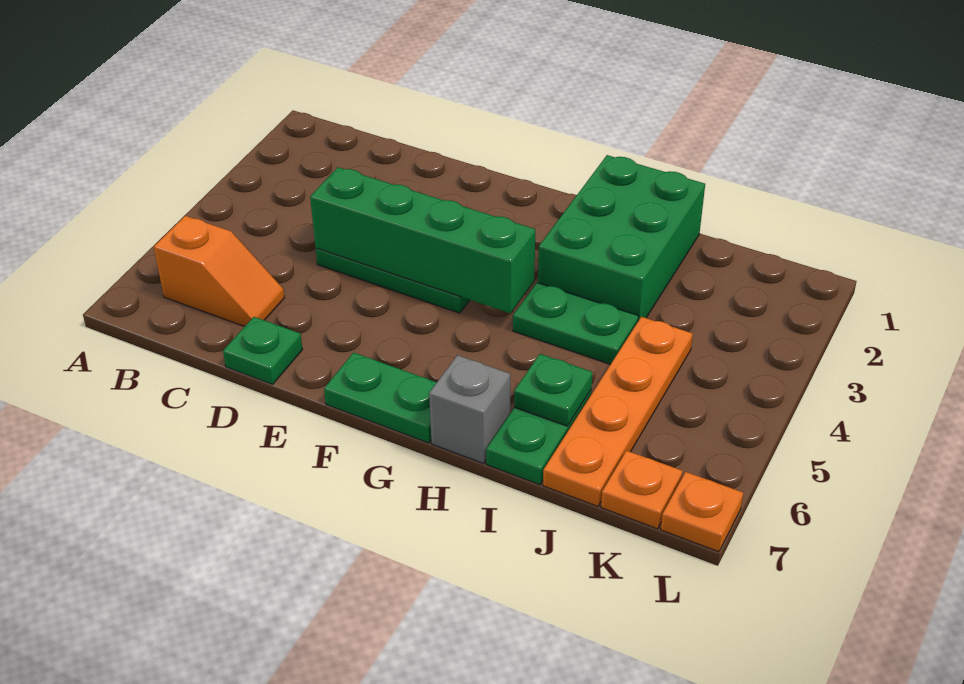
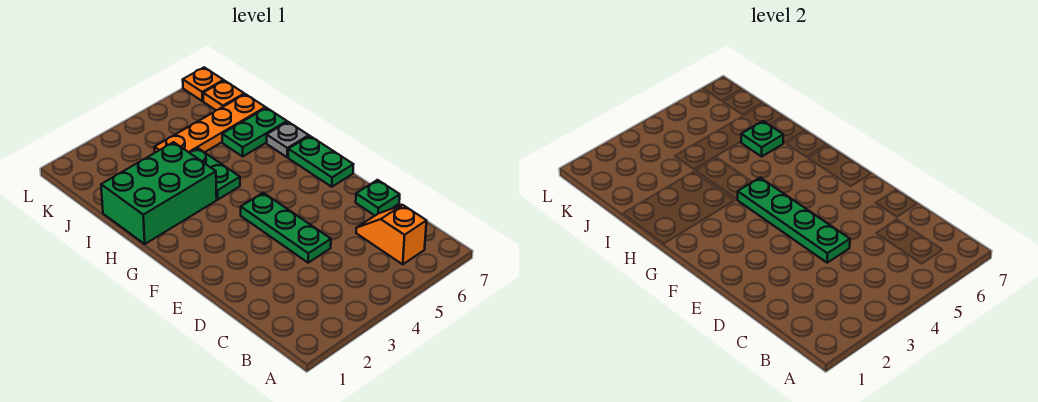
green brick D4:G4 level 2 -> green plate D4:G4 level 2
grey brick H7 level 1 -> grey plate H7 level 1

